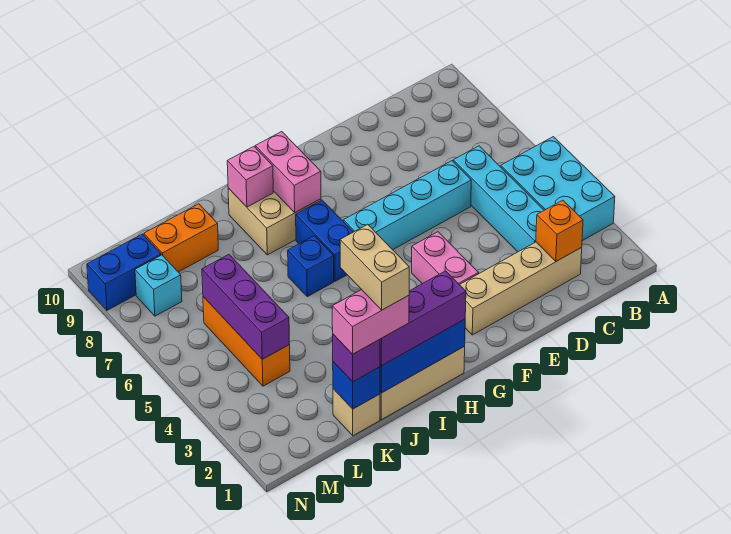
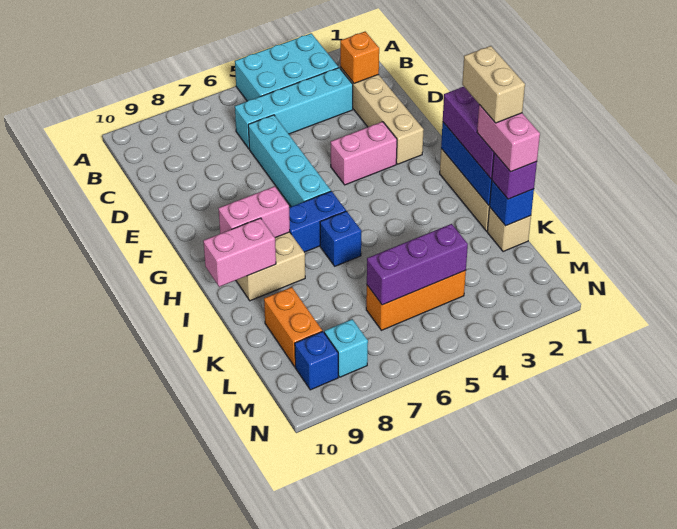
pink brick I9 level 2 -> pink brick I9:I10 level 2
tan brick J1:J2 level 5 -> tan brick I1:J1 level 5
blue brick M9:N9 level 1 -> blue brick M9 level 1

